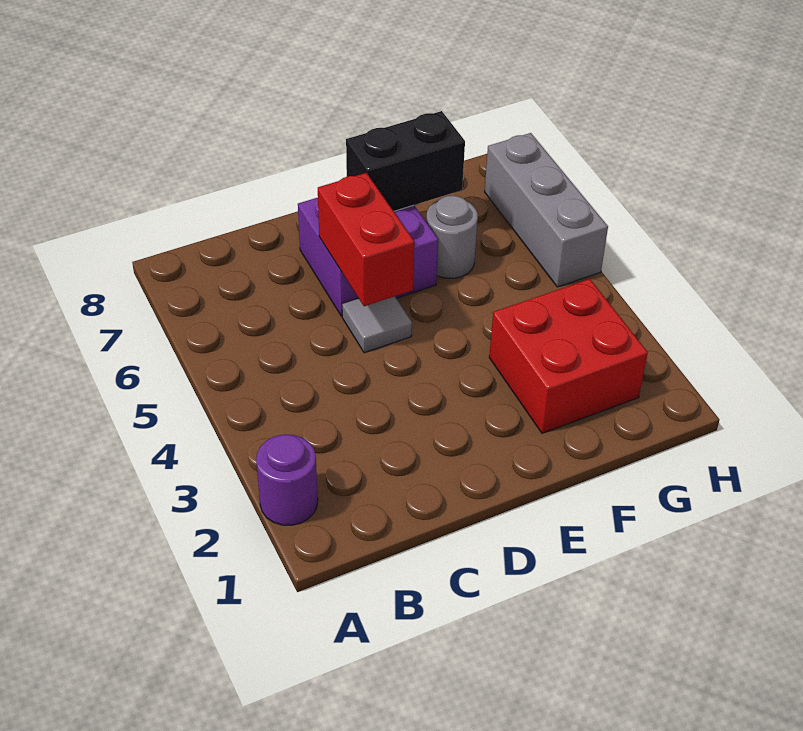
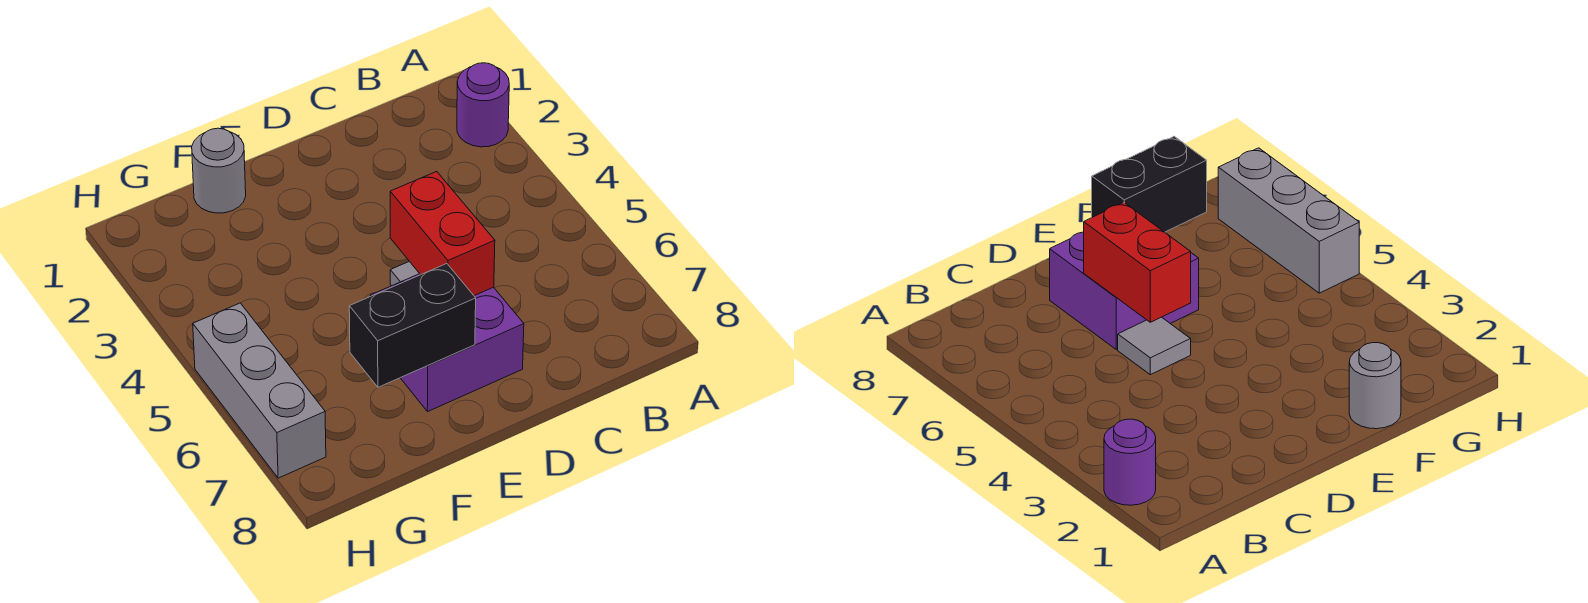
red brick F2:G3 level 1 -> none
grey round brick F6 level 1 -> grey round brick F1 level 1

